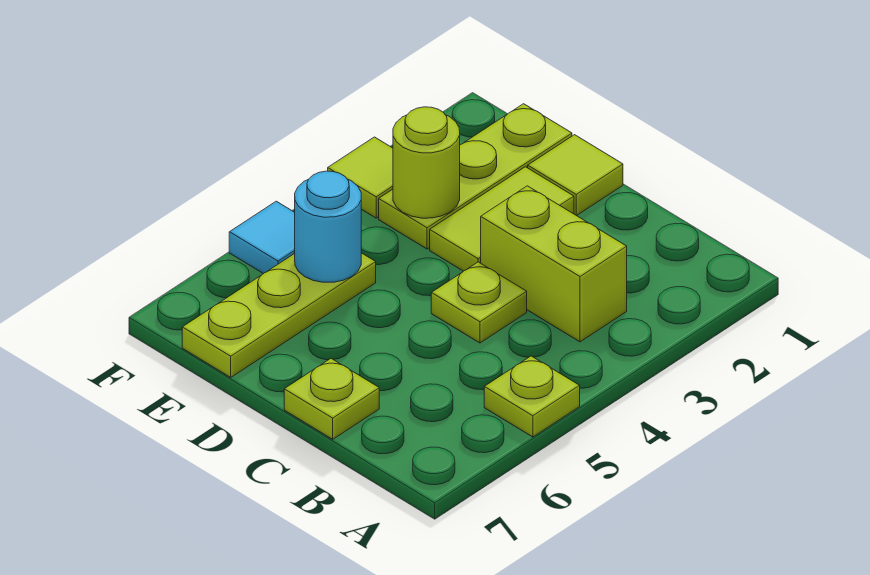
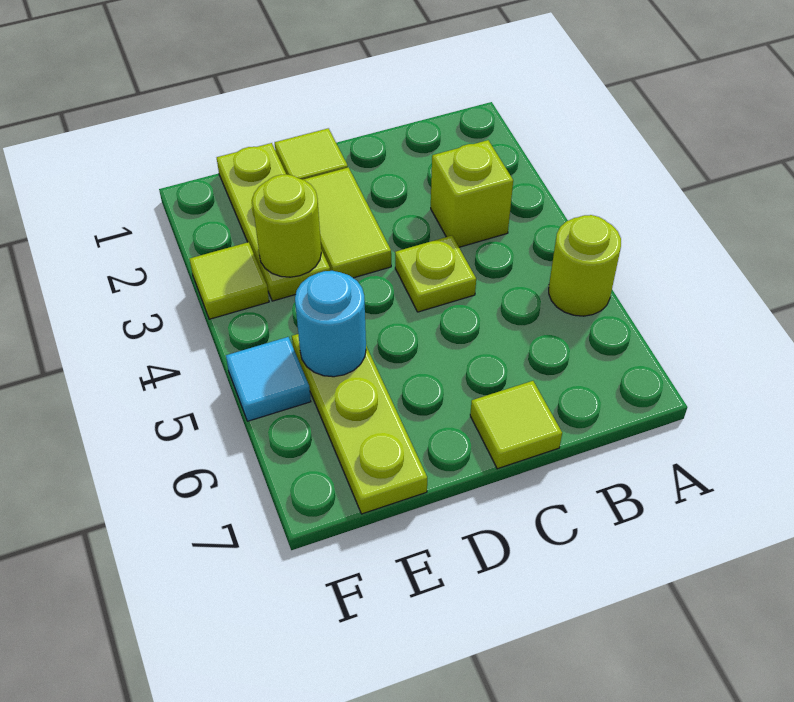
lime plate A5 level 1 -> lime round brick A5 level 1
lime brick B3:C3 level 1 -> lime brick B3 level 1
lime plate C7 level 1 -> lime tile C7 level 1

